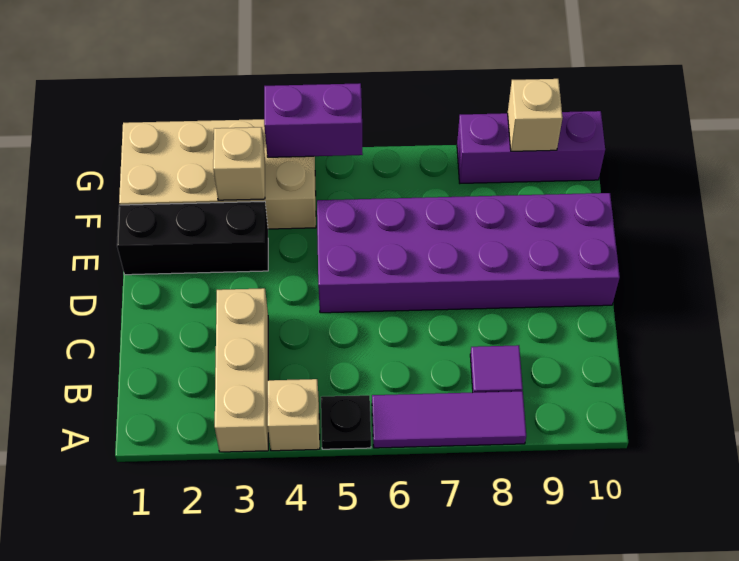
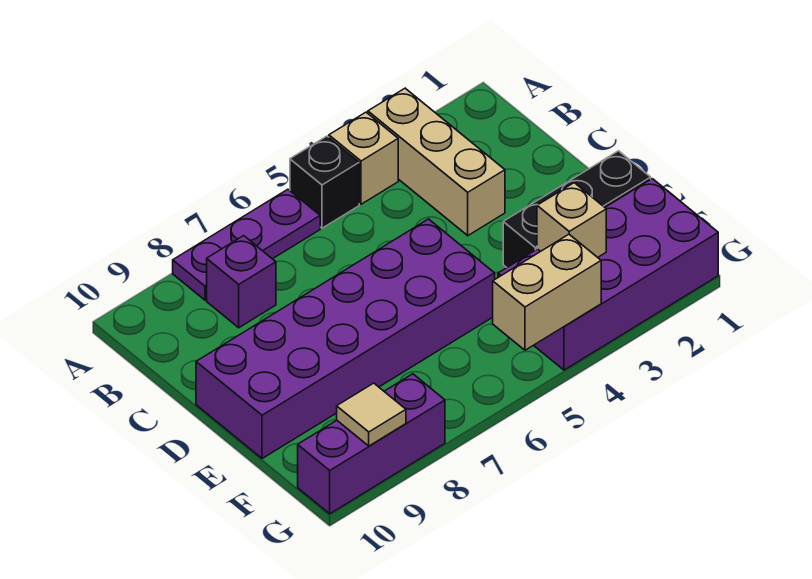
black plate A5 level 1 -> black brick A5 level 1
purple tile A6:A8 level 1 -> purple plate A6:A8 level 1
purple tile B8 level 1 -> purple brick B8 level 1
tan brick F1:G4 level 1 -> purple brick F1:G4 level 1
purple brick G4:G5 level 2 -> tan brick G4:G5 level 2
tan brick G9 level 2 -> tan tile G9 level 2

